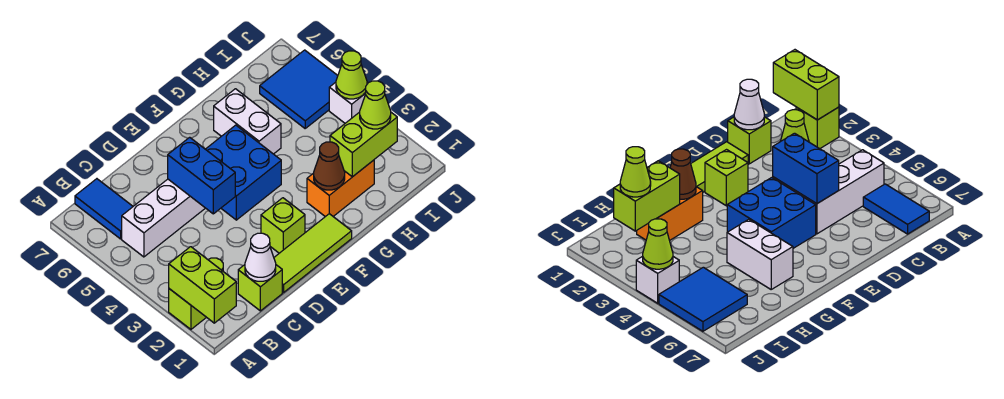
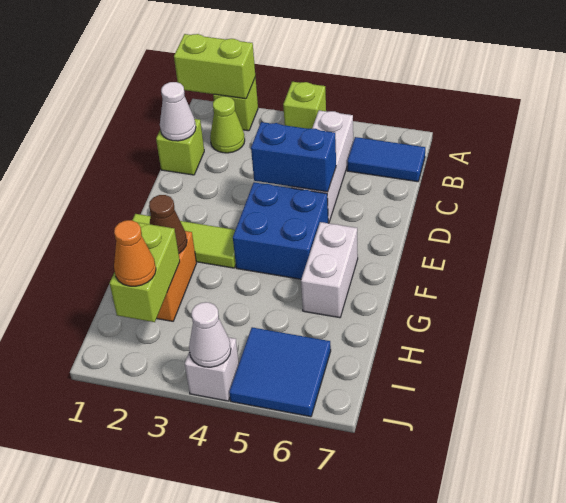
lime tile D1:F1 level 1 -> lime tile F1:F3 level 1
lime brick E2 level 1 -> lime brick A4 level 1
white brick G5:G6 level 1 -> white brick F6:G6 level 1
lime cone I2 level 3 -> orange cone I2 level 3
lime cone J4 level 2 -> white cone J4 level 2

